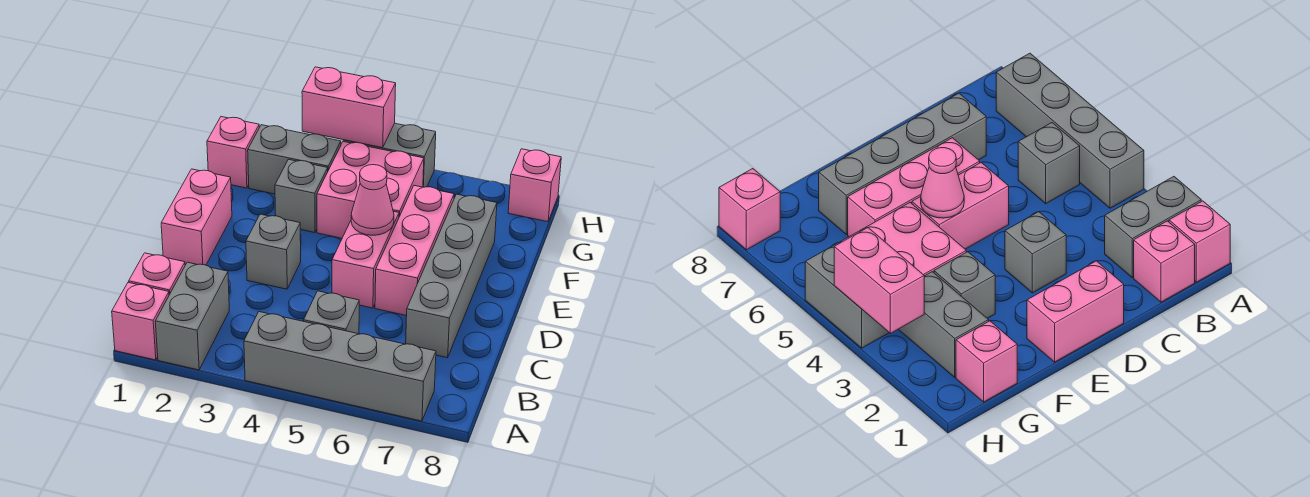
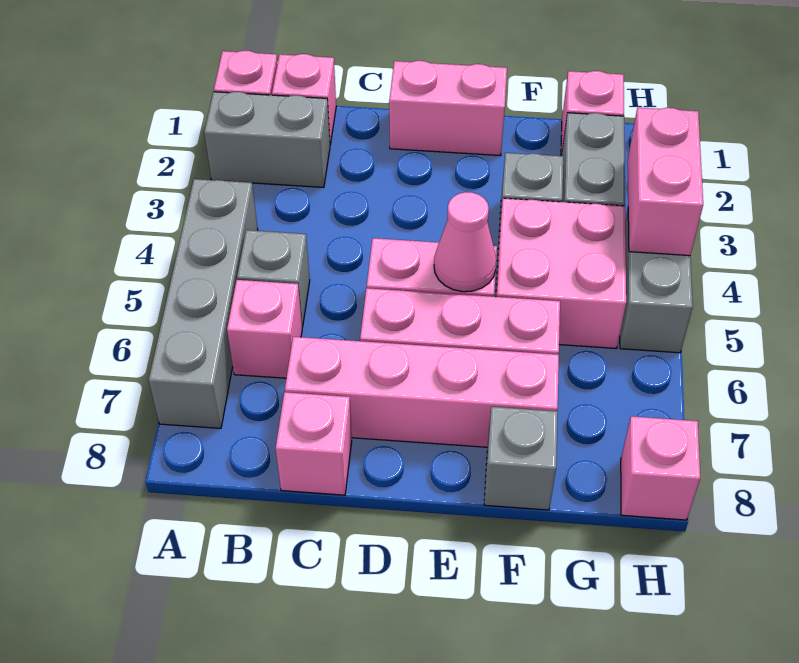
none -> pink brick B6 level 1
grey brick C7:F7 level 1 -> pink brick C7:F7 level 1
none -> pink brick C8 level 1
grey brick D3 level 1 -> grey brick F8 level 1

